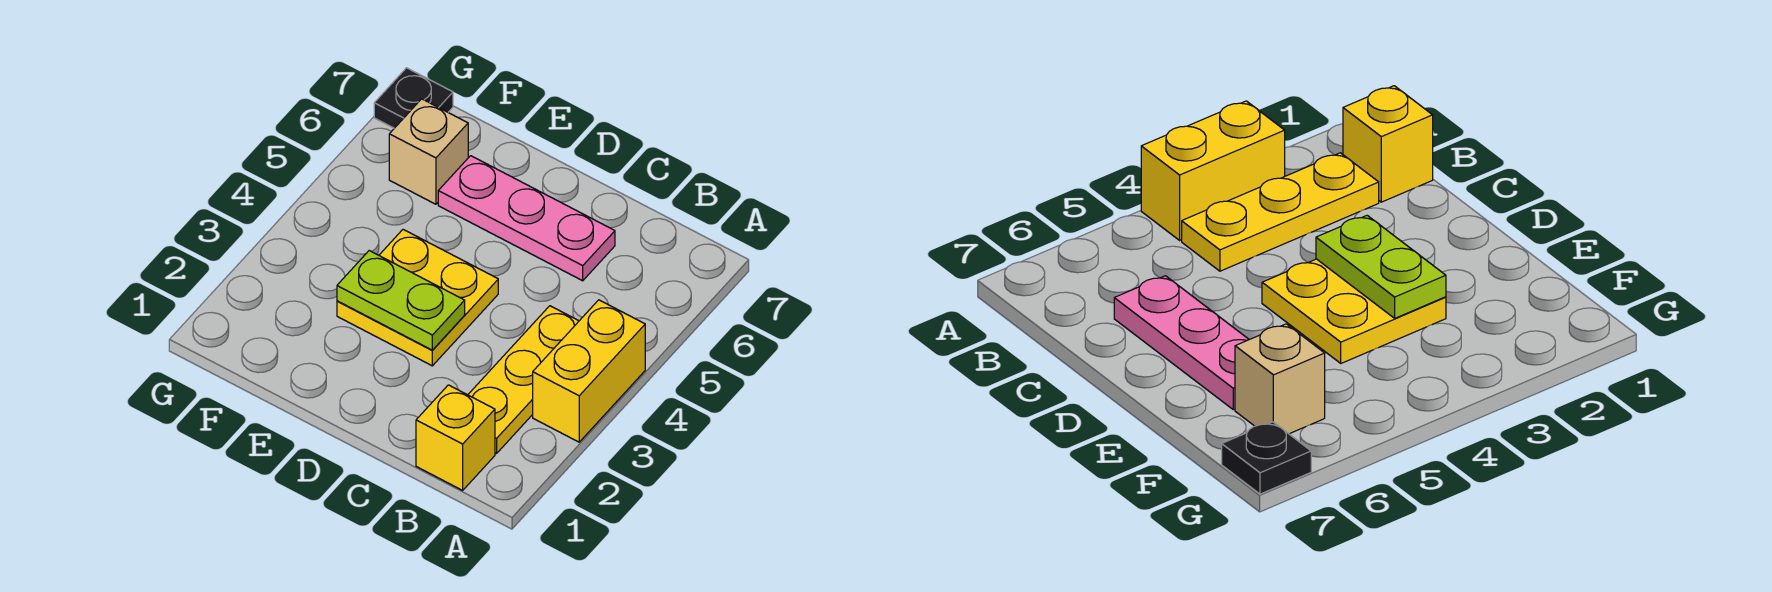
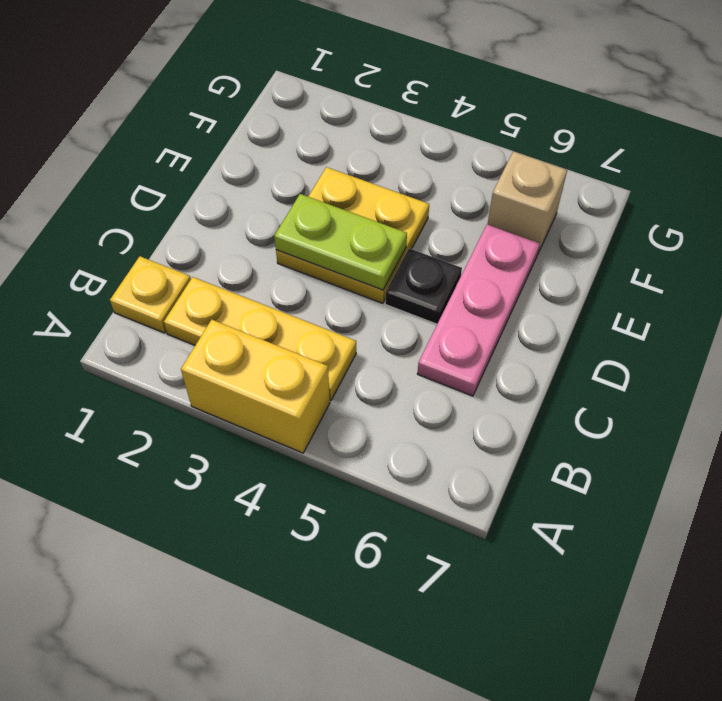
yellow brick B1 level 1 -> yellow plate B1 level 1
lime plate D3:E3 level 2 -> lime plate D3:D4 level 2
black plate G7 level 1 -> black plate D5 level 1

